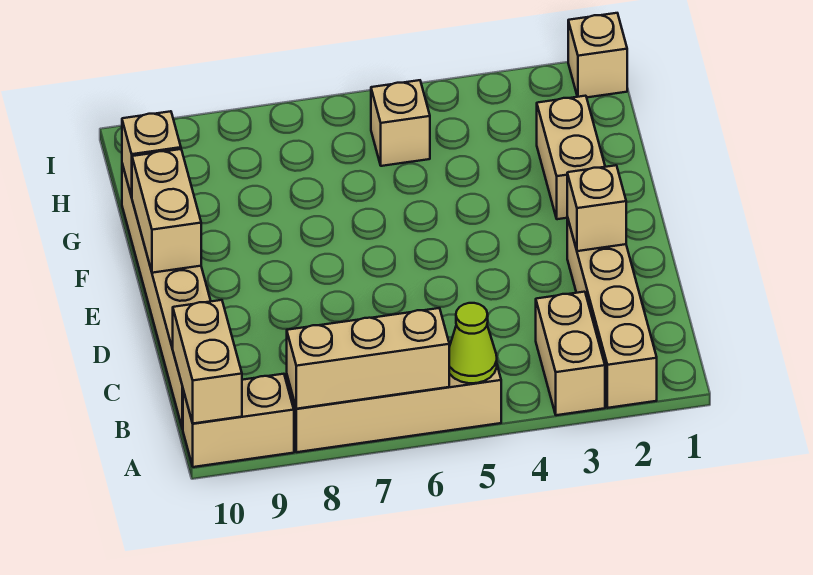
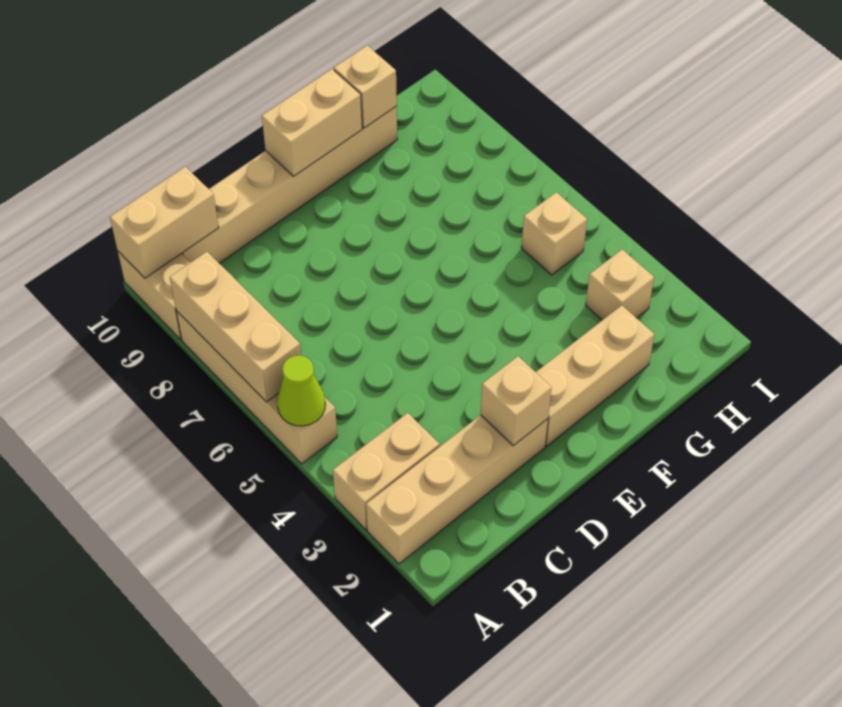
tan brick F2:G2 level 1 -> tan brick E2:G2 level 1
tan brick I1 level 1 -> tan brick H3 level 1

